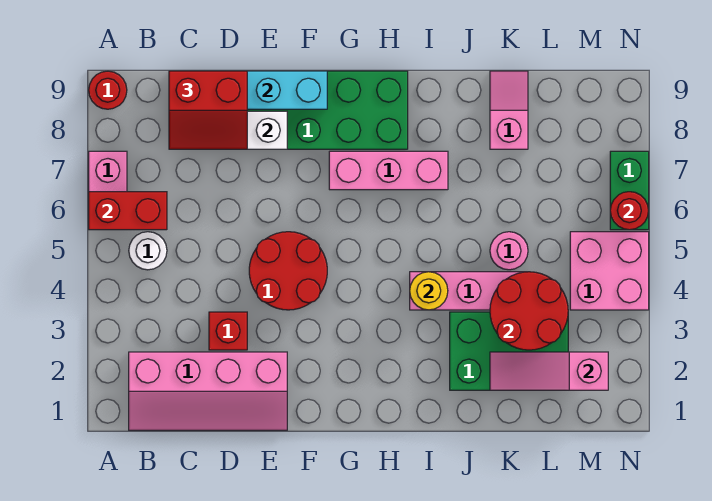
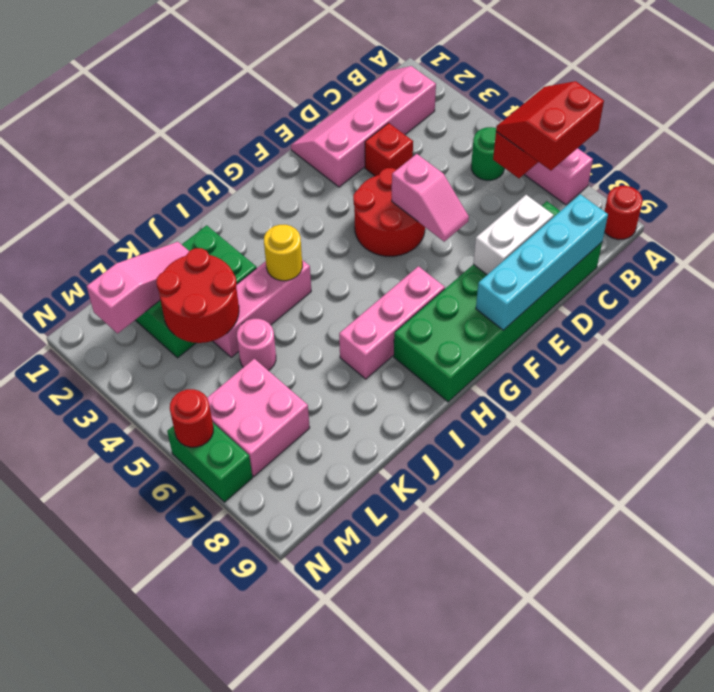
white round brick B5 level 1 -> green round brick B5 level 1
red slope C8:D9 level 3 top 9 -> red slope A6:B7 level 3 top 7
pink slope K8:K9 level 1 top 8 -> pink slope E5:E6 level 2 top 5
pink brick M4:N5 level 1 -> pink brick L6:M7 level 1

